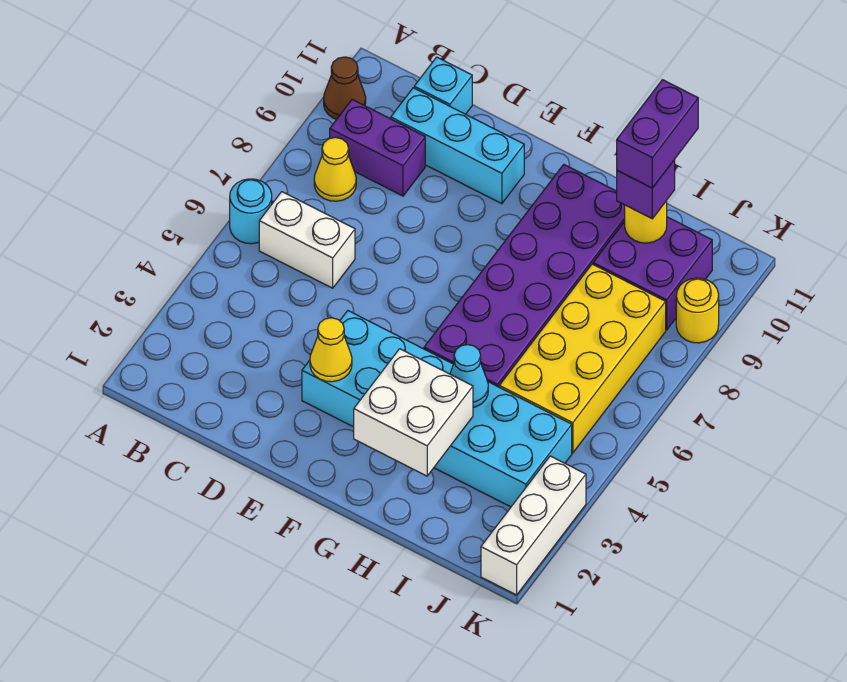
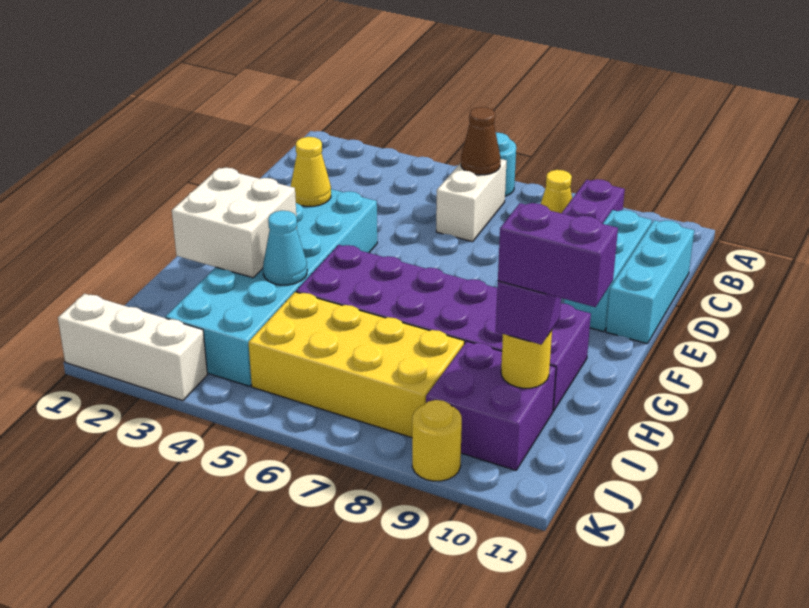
brown cone A10 level 1 -> brown cone B6 level 2
cyan brick C11 level 1 -> cyan brick C11:E11 level 1

